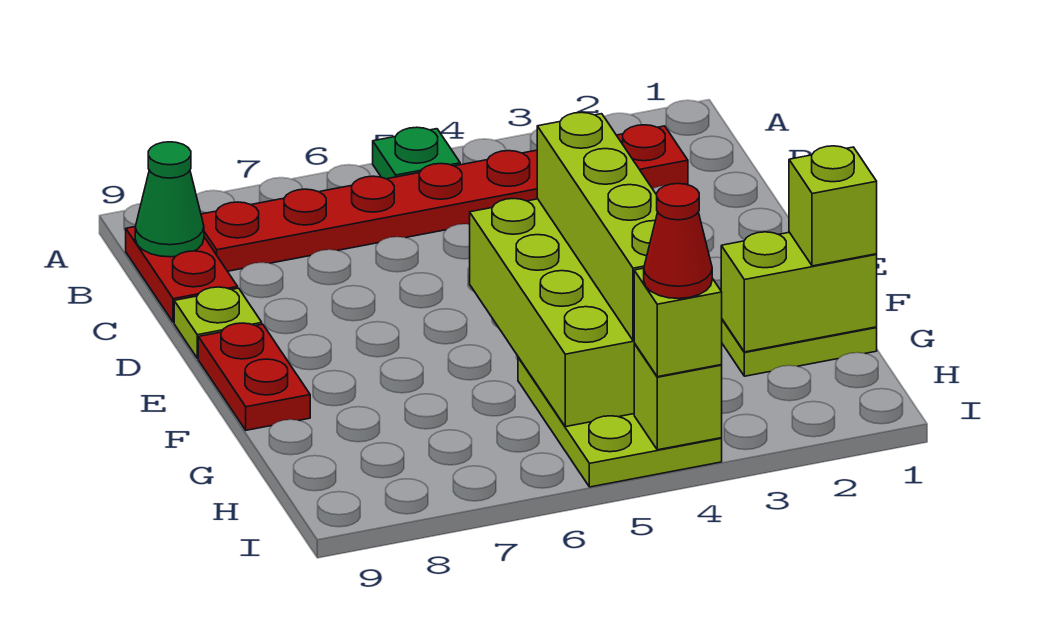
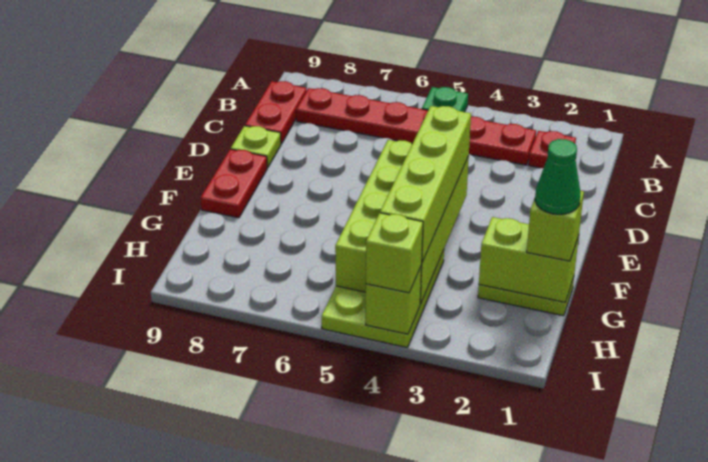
green cone B9 level 2 -> green cone G1 level 4
red cone I4 level 4 -> none

